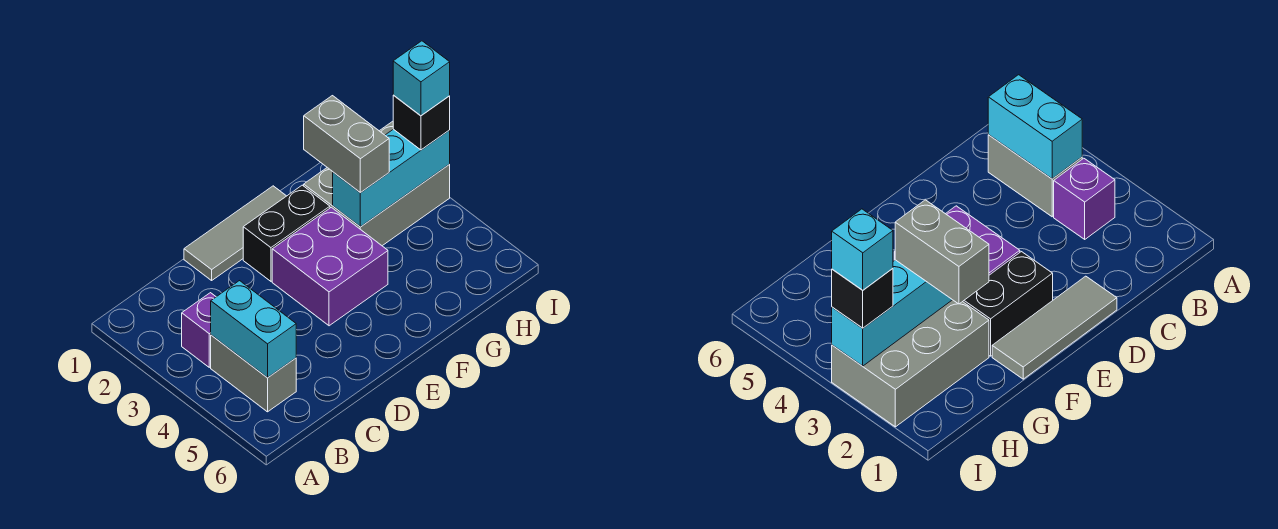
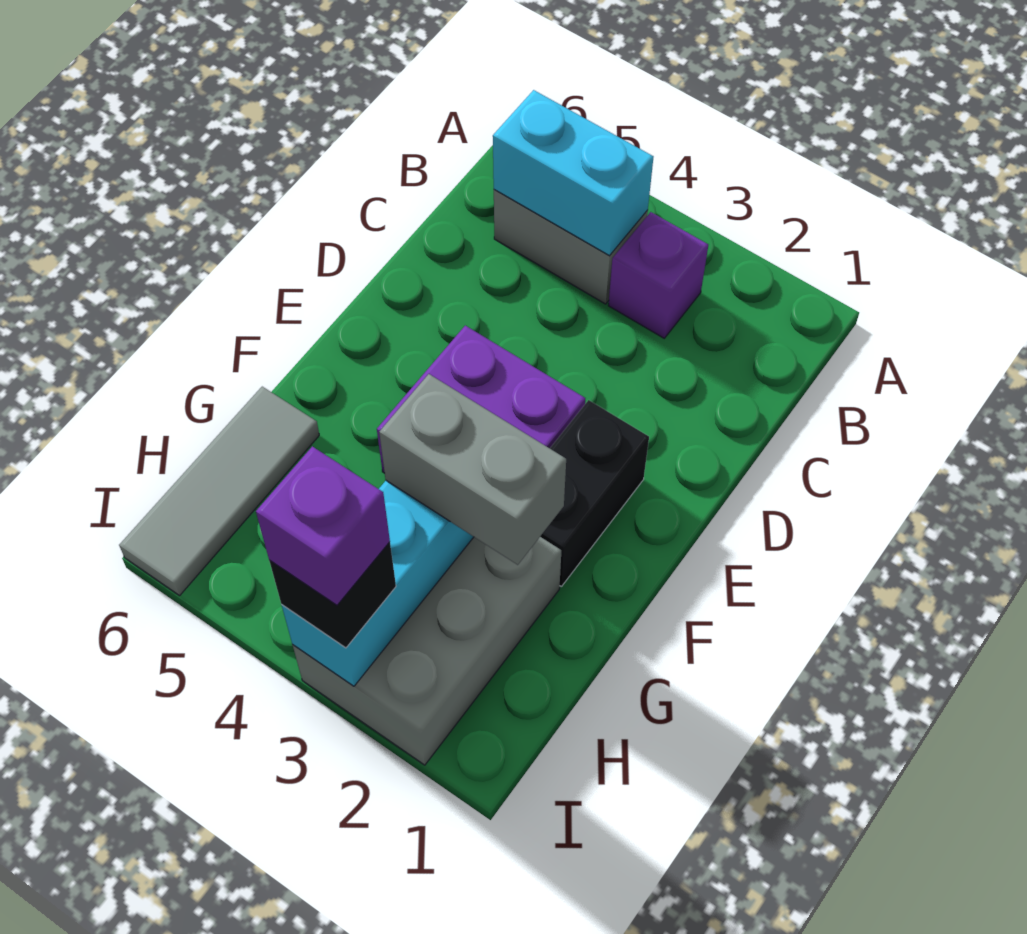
grey tile D1:F1 level 1 -> grey tile G6:I6 level 1
cyan brick I3 level 4 -> purple brick I3 level 4

